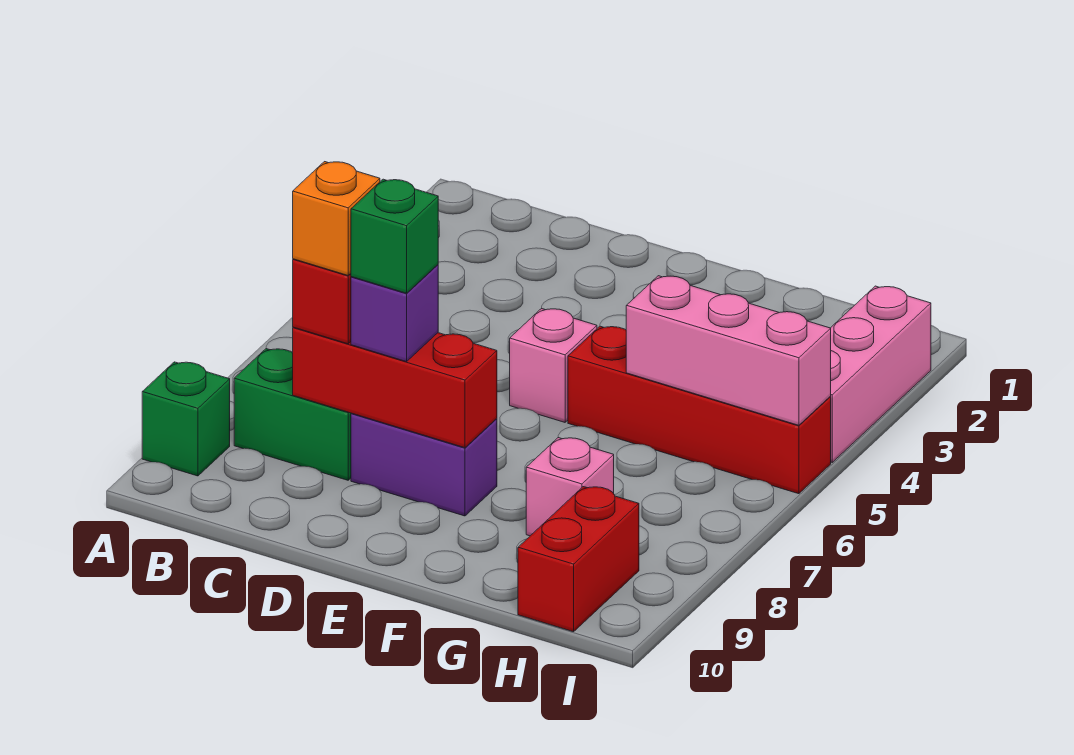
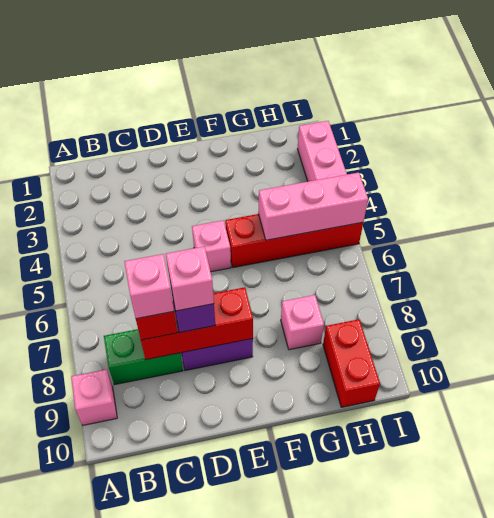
green brick A9 level 1 -> pink brick A9 level 1
orange brick C8 level 4 -> pink brick C8 level 4
green brick D8 level 4 -> pink brick D8 level 4

